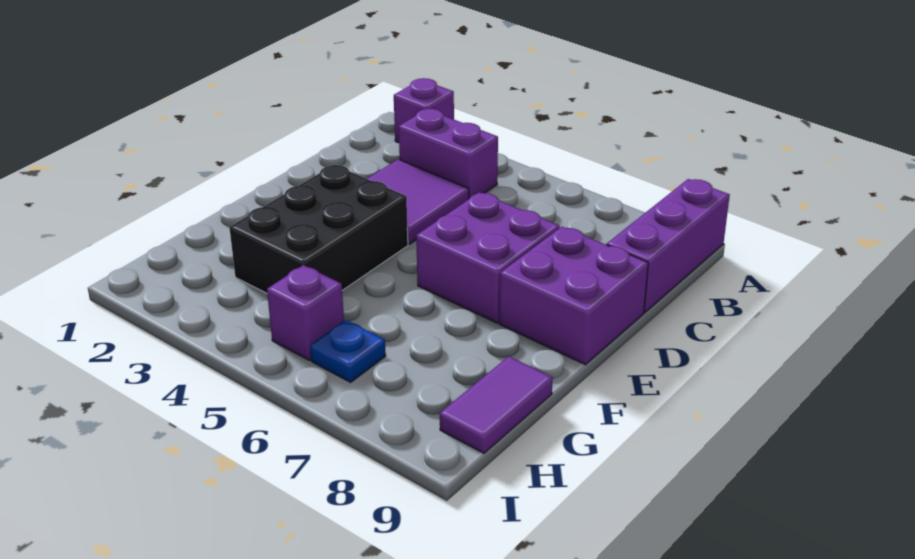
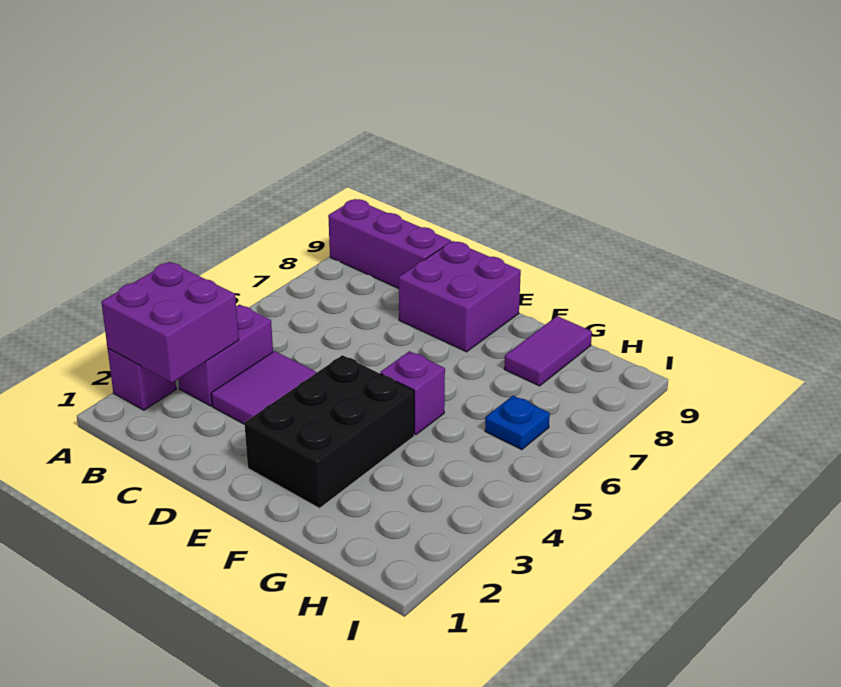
purple brick D6:E7 level 1 -> purple brick A2:B3 level 2
black brick E3:G4 level 1 -> black brick E2:F4 level 1
purple tile G9:H9 level 1 -> purple tile G8:G9 level 1
purple brick H5 level 1 -> purple brick F5 level 1

